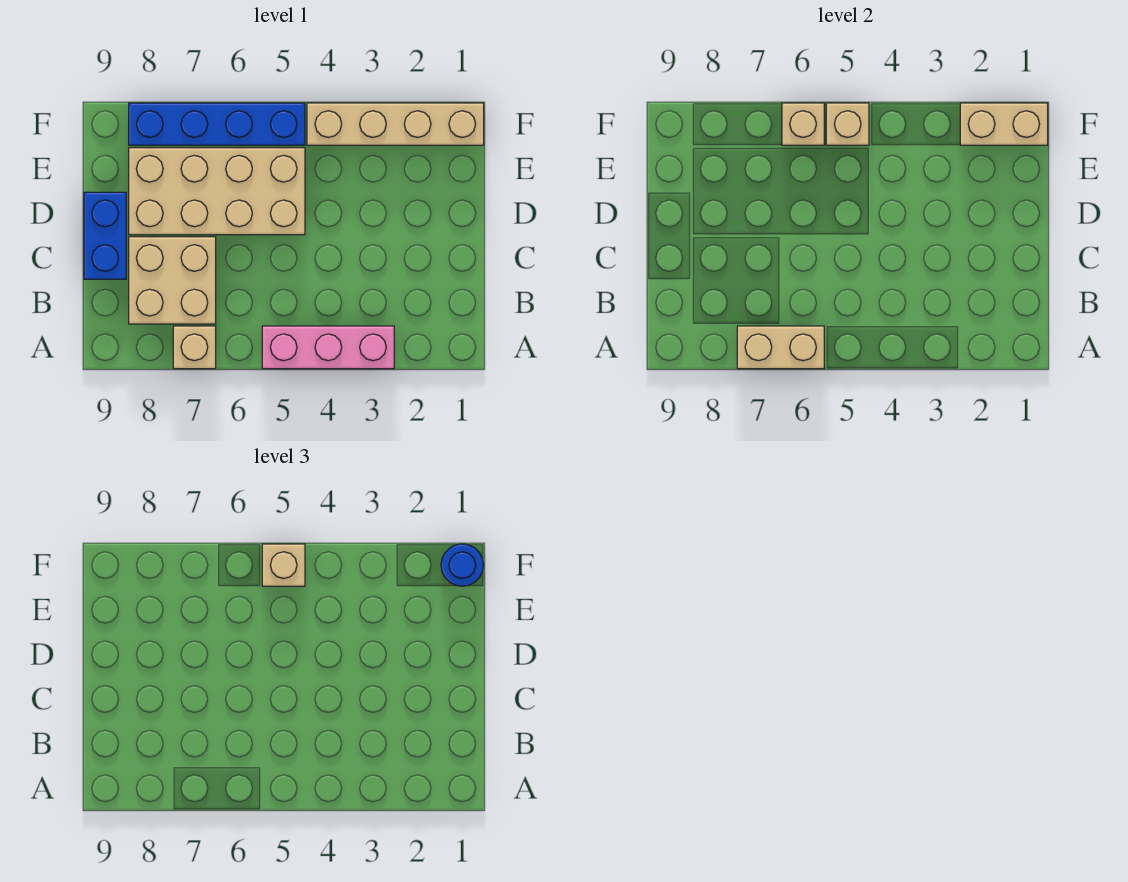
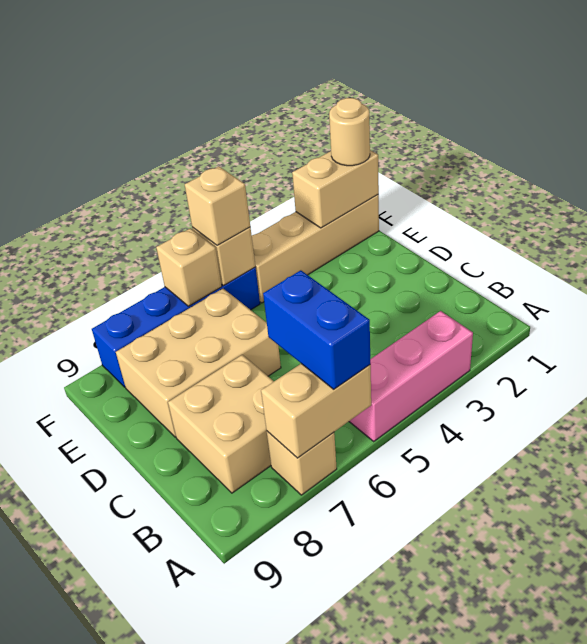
blue brick C9:D9 level 1 -> blue brick A6:B6 level 3
tan brick D5:E8 level 1 -> tan brick D6:E8 level 1
blue round brick F1 level 3 -> tan round brick F1 level 3

